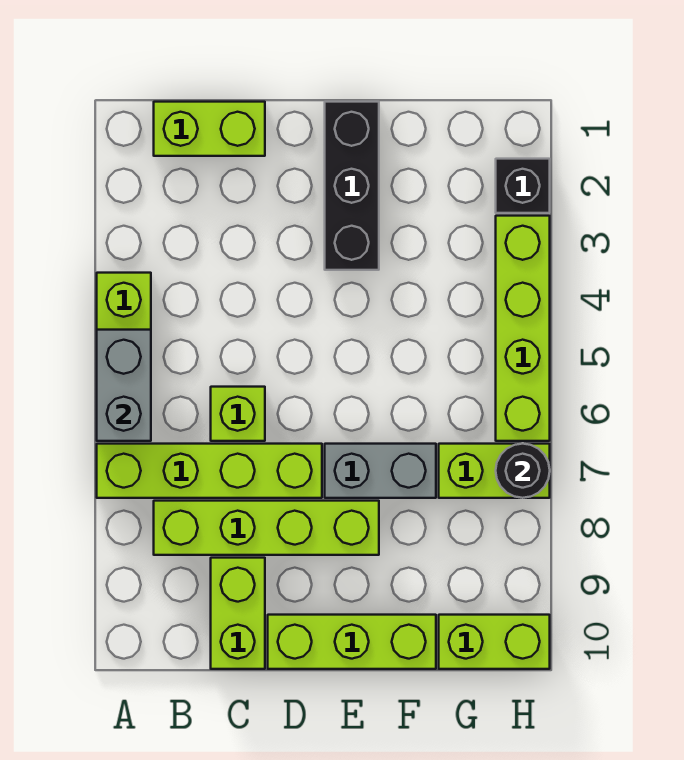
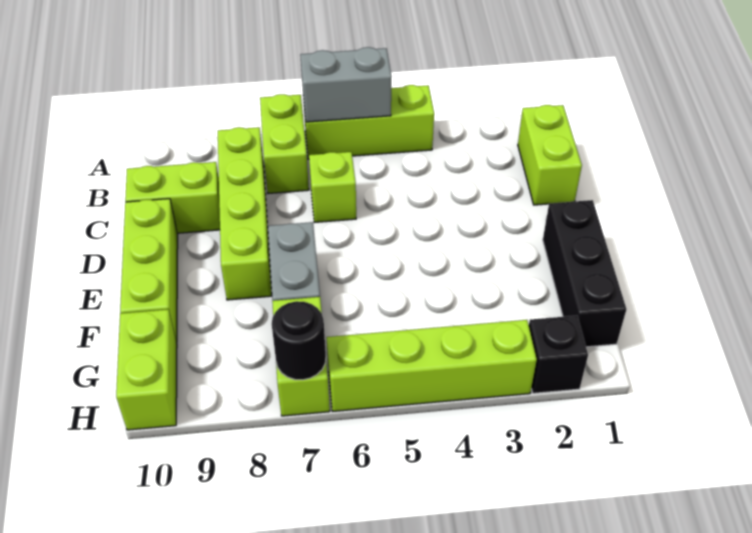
lime brick A7:D7 level 1 -> lime brick A7:B7 level 1
black brick E1:E3 level 1 -> black brick E1:G1 level 1

